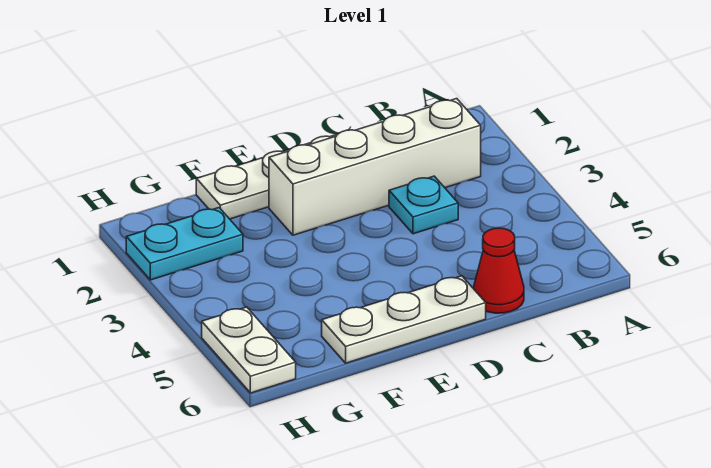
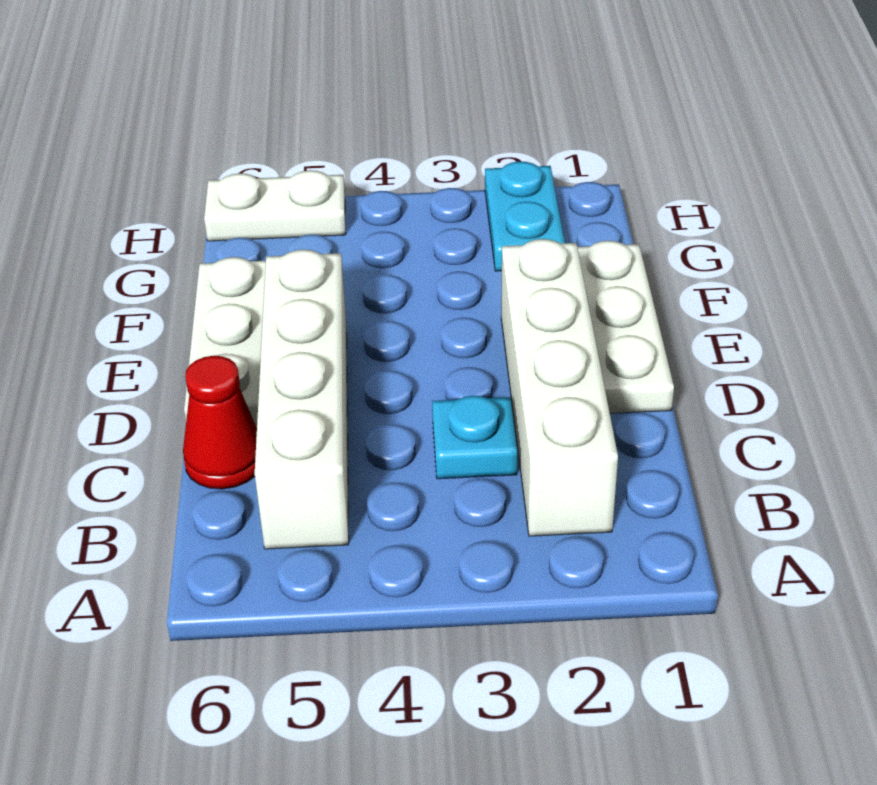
none -> white brick B5:E5 level 1

